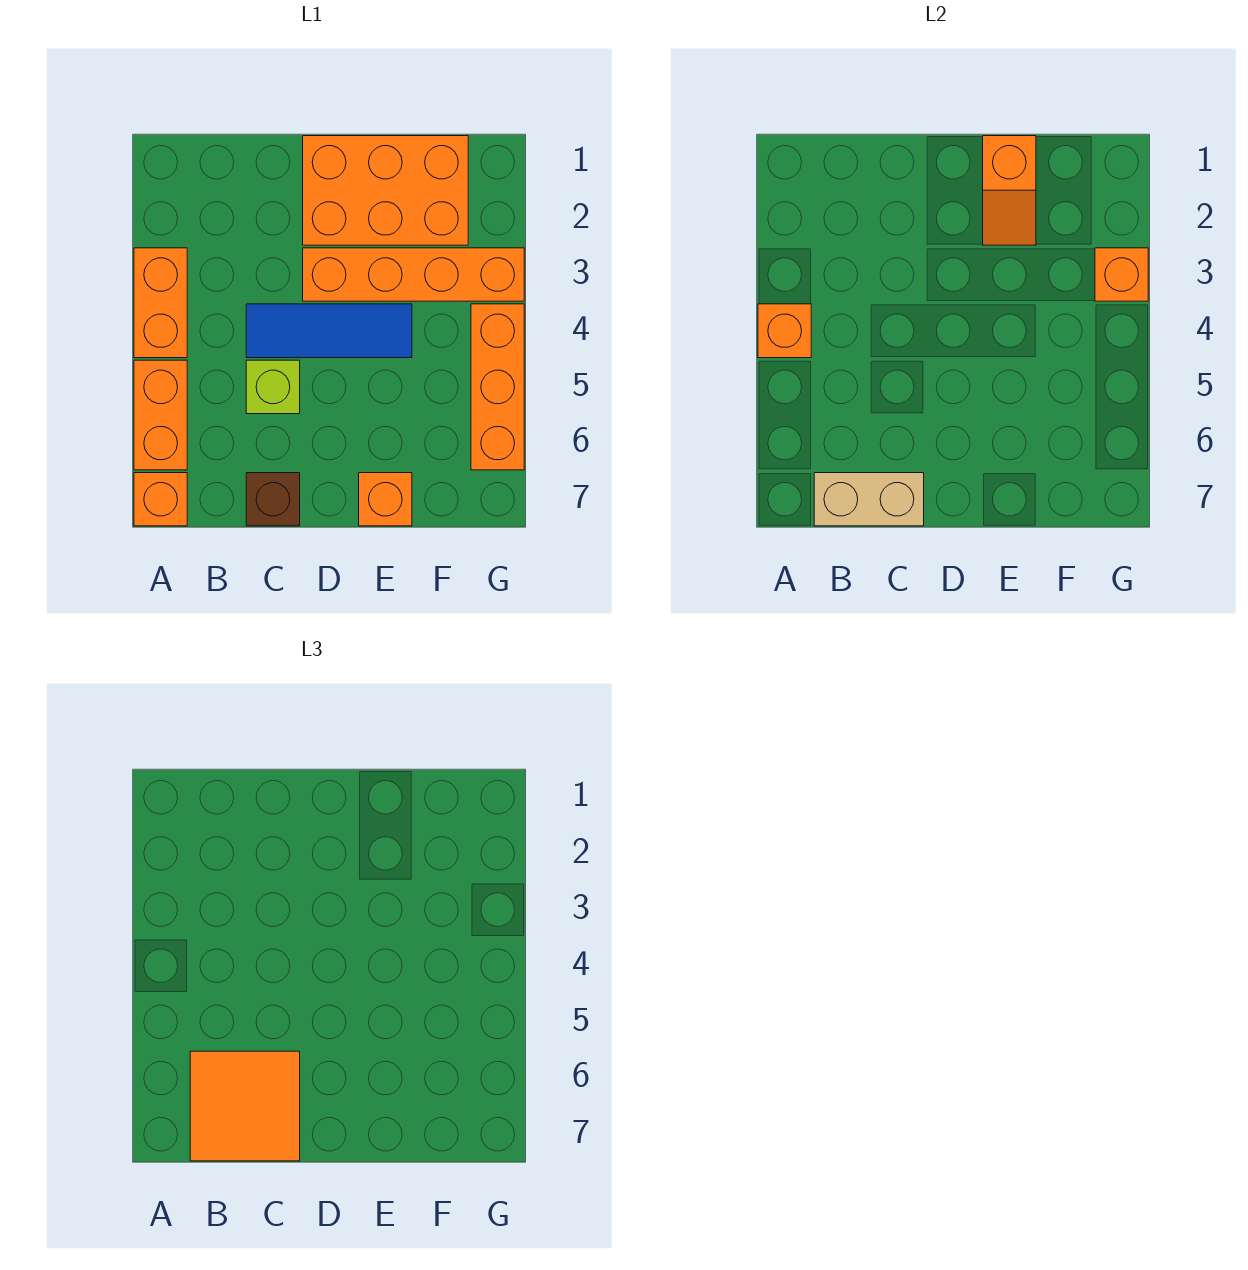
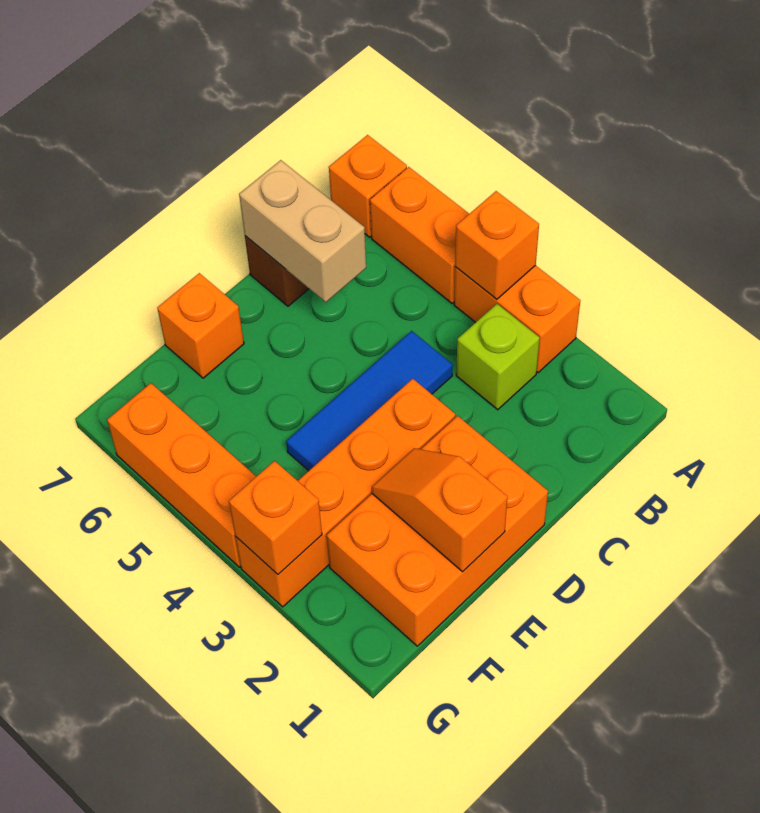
orange tile B6:C7 level 3 -> none
tan brick B7:C7 level 2 -> tan brick C6:C7 level 2
lime brick C5 level 1 -> lime brick B3 level 1

